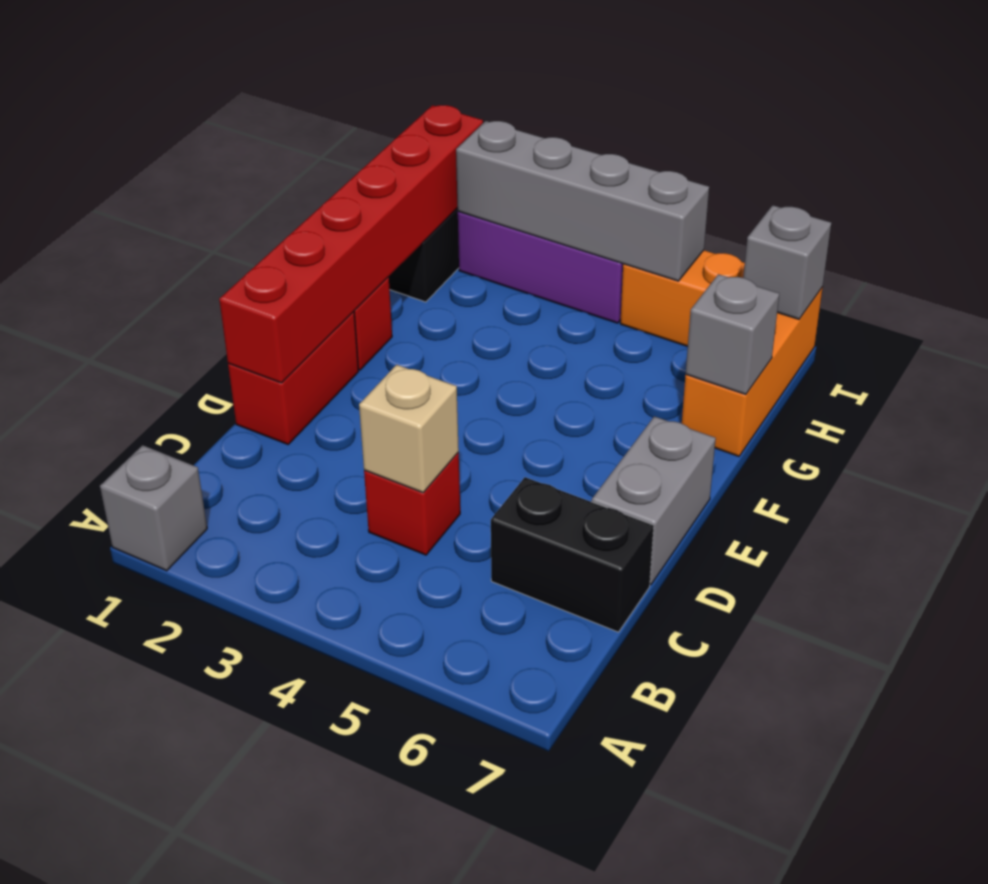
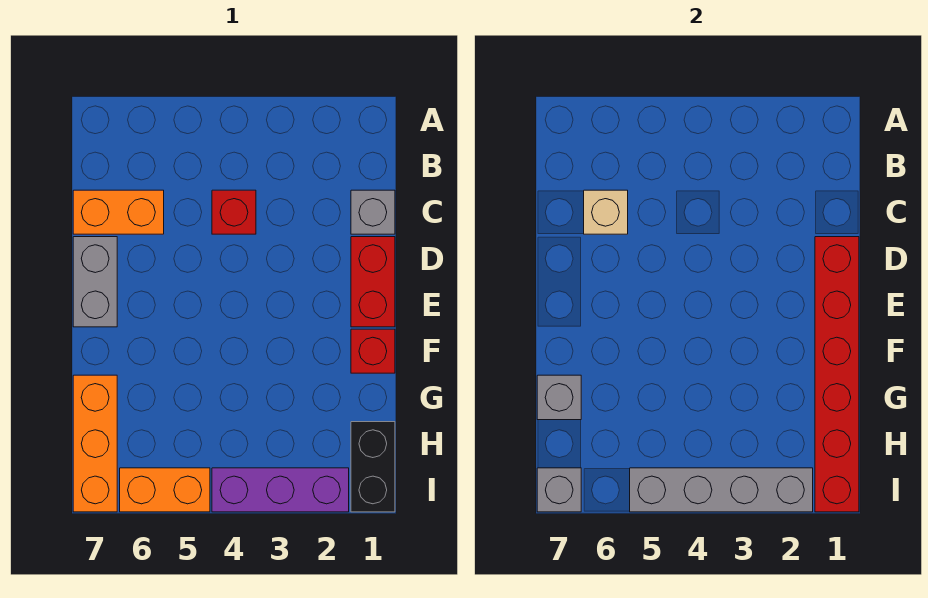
grey brick A1 level 1 -> grey brick C1 level 1
tan brick C4 level 2 -> tan brick C6 level 2
black brick C6:C7 level 1 -> orange brick C6:C7 level 1

